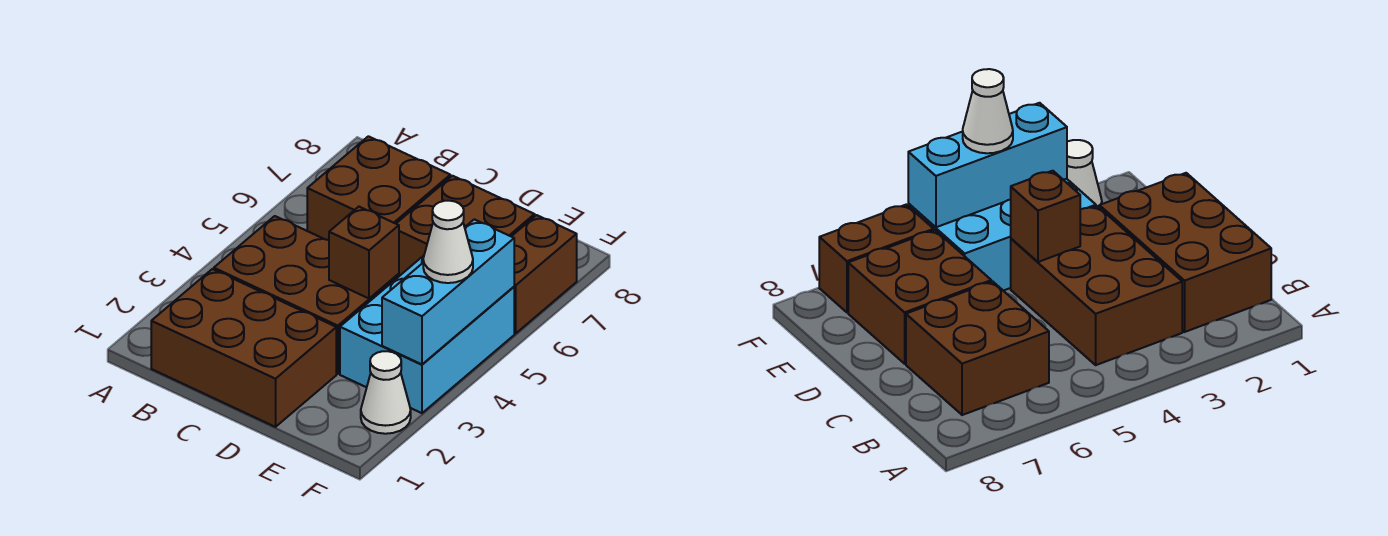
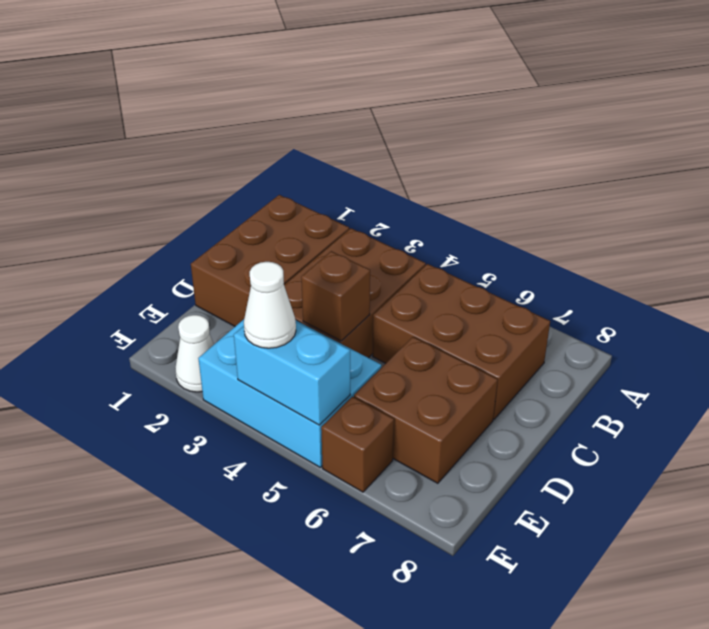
brown brick B6:C7 level 1 -> brown brick B5:C7 level 1
cyan brick F3:F5 level 2 -> cyan brick F4:F5 level 2
brown brick F6:F7 level 1 -> brown brick F6 level 1

